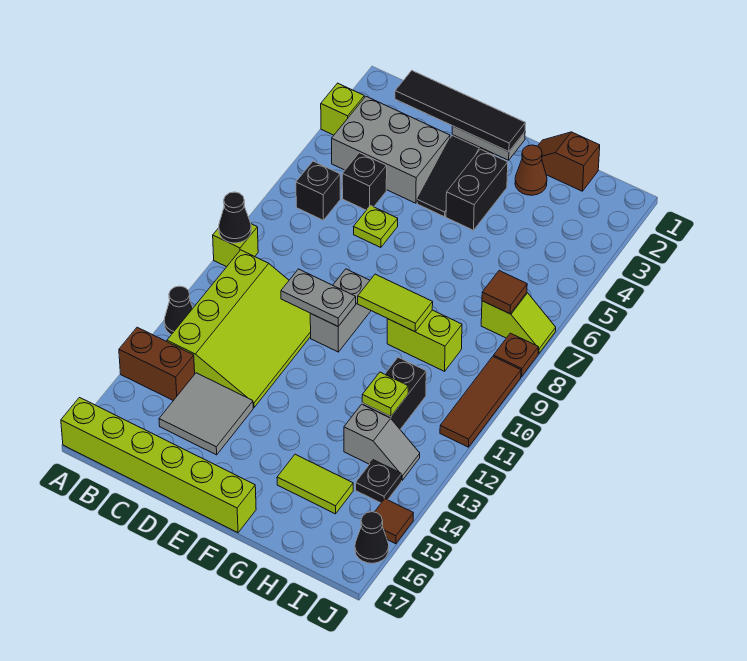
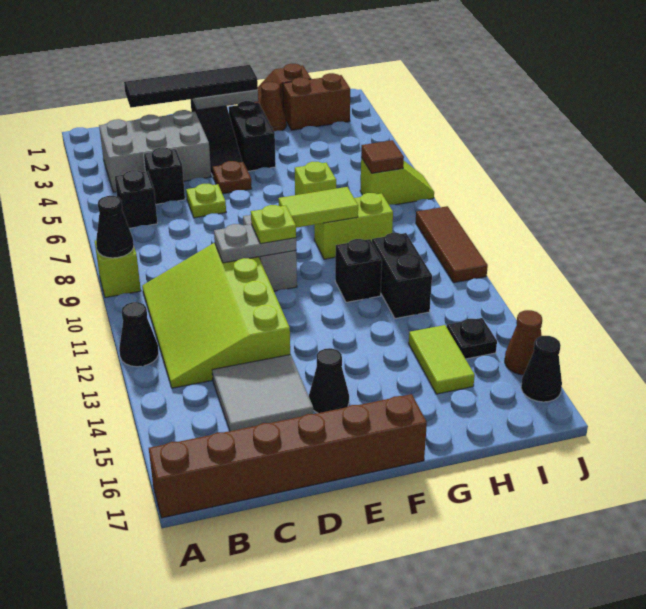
lime brick A3 level 1 -> lime brick G7 level 1
brown brick A14:B14 level 1 -> brown brick H2:I2 level 1
lime brick A17:F17 level 1 -> brown brick A17:F17 level 1
lime slope B10:D13 level 1 top B -> lime slope B10:D13 level 1 top D
none -> black cone E15 level 1
none -> black brick G11 level 1
lime tile G15:H15 level 1 -> lime tile H14:H15 level 1
lime plate H12 level 2 -> lime plate E10 level 3
grey slope H13:I13 level 1 top H -> none
brown plate J8 level 1 -> brown plate E5 level 1
brown tile J15 level 1 -> brown cone J15 level 1

